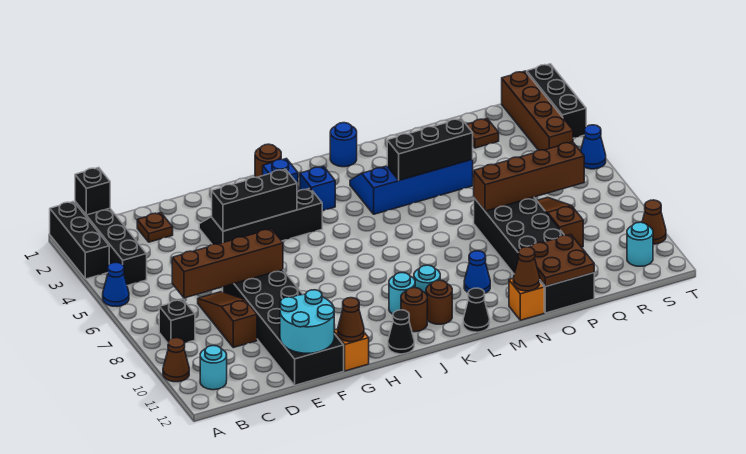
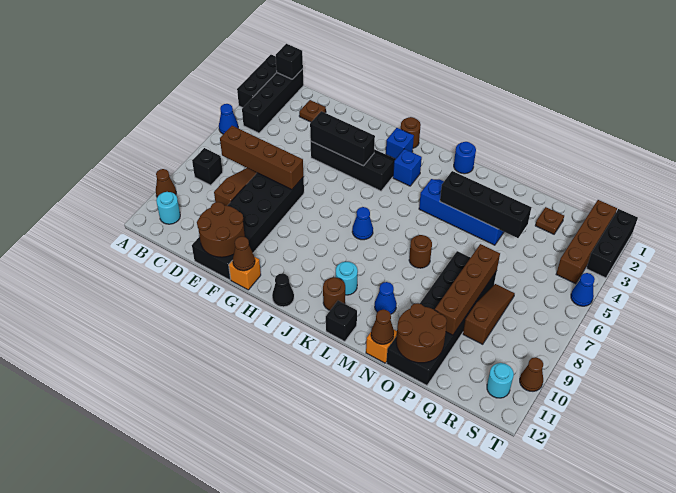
cyan round brick E11:F12 level 2 -> brown round brick E11:F12 level 2
none -> blue cone J7 level 1
cyan round brick J10 level 1 -> none
brown round brick J11 level 1 -> brown round brick M7 level 1
black cone L12 level 1 -> black brick L12 level 1
black brick M4:O4 level 2 -> black brick M4:P4 level 2
brown brick O7:R7 level 2 -> brown brick P7:P10 level 2
brown plate O11:P12 level 2 -> brown round brick O11:P12 level 2

